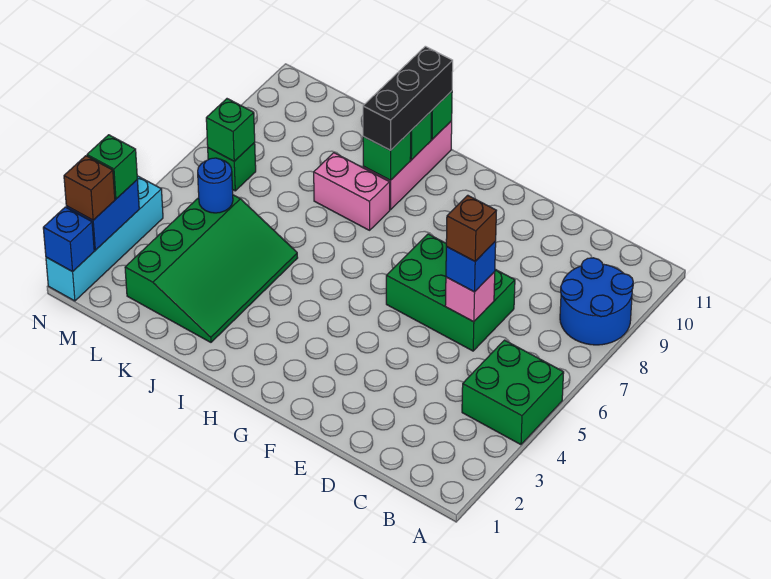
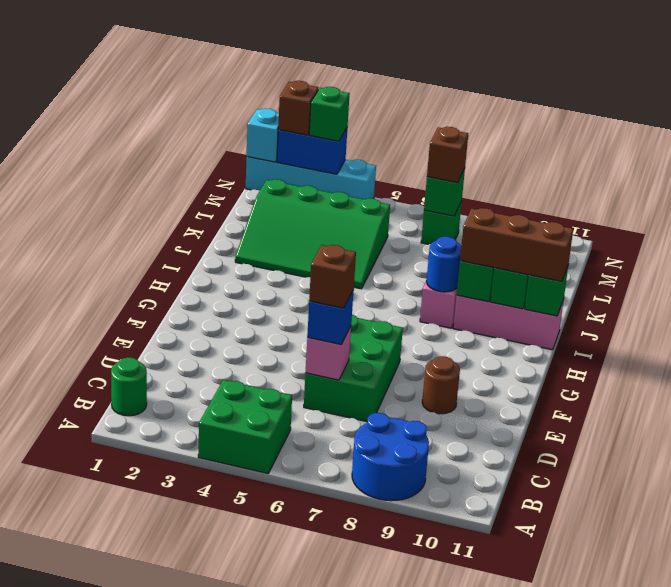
none -> green round brick B1 level 1
none -> brown round brick E9 level 1
black brick I9:I11 level 3 -> brown brick I9:I11 level 3
blue round brick L5 level 2 -> blue round brick I8 level 2
none -> brown brick M7 level 3
blue brick N1 level 2 -> cyan brick N1 level 2

